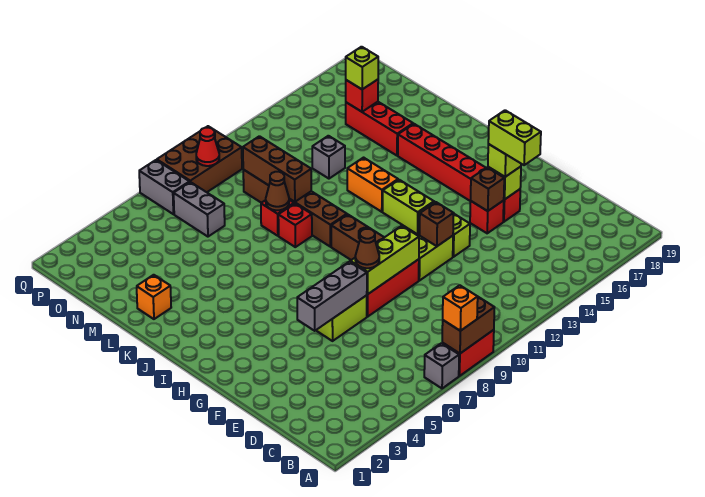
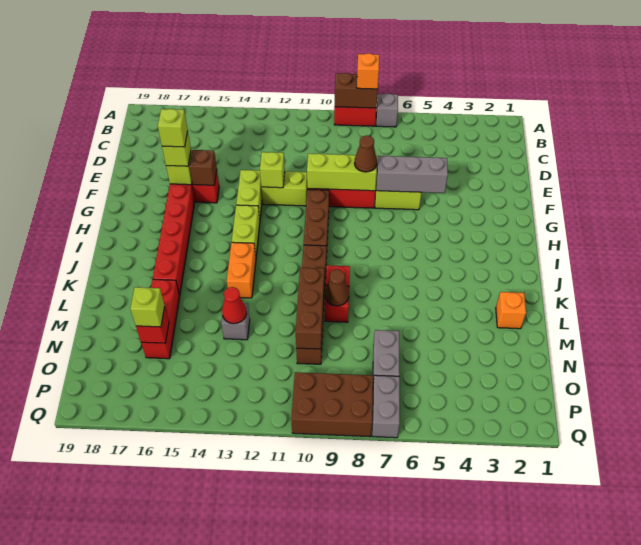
lime brick E16:F16 level 4 -> lime brick F16 level 4
brown brick F12 level 2 -> lime brick F12 level 2
red cone P9 level 2 -> red cone M13 level 2

